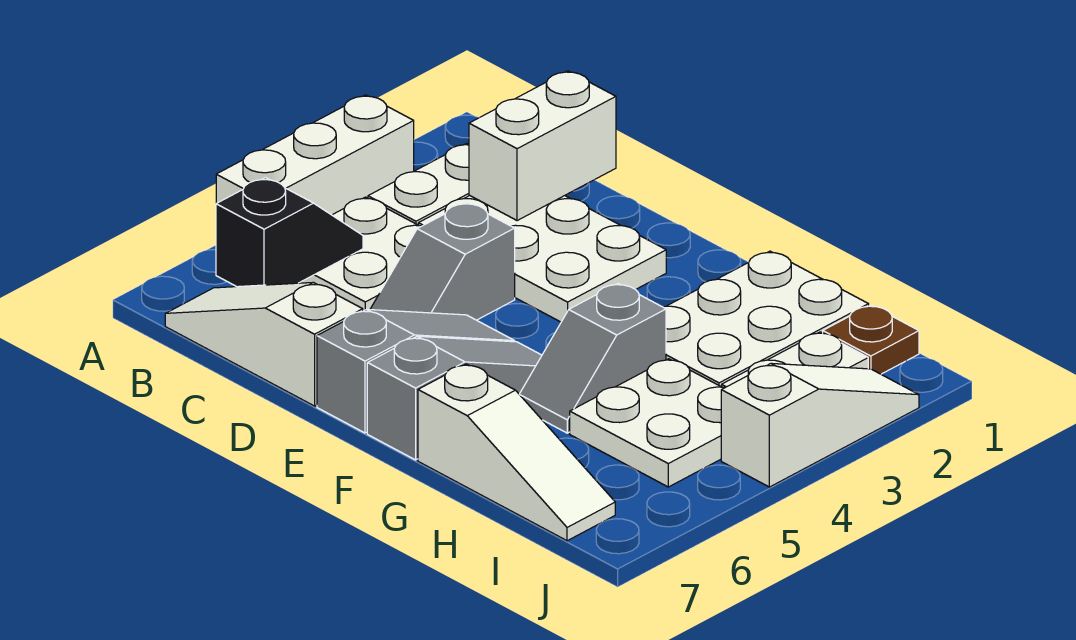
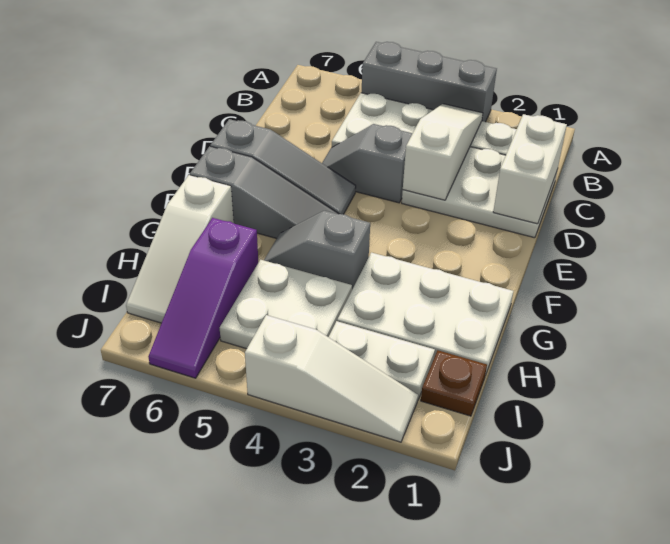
white brick A3:A5 level 1 -> grey brick A3:A5 level 1
black slope B5:B6 level 2 top 6 -> none
white slope B7:D7 level 1 top D -> white slope B3:D3 level 2 top D
white brick C1:C2 level 2 -> white brick C1:D1 level 2
white plate C2:E3 level 1 -> white plate C1:D3 level 1
none -> purple slope H6:J6 level 1 top H

